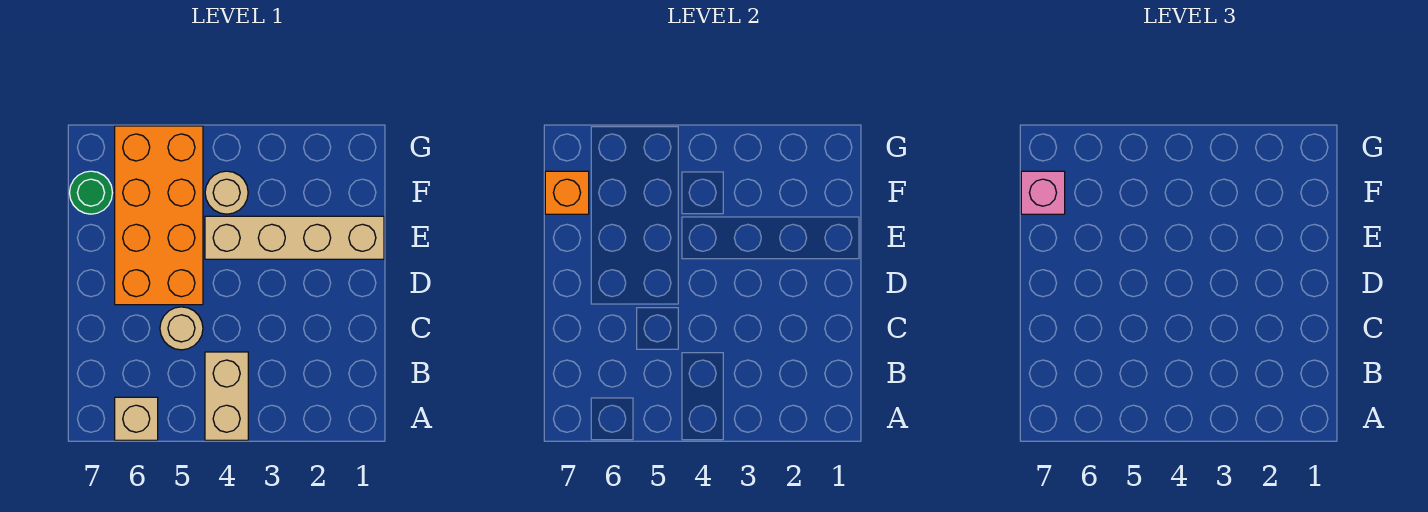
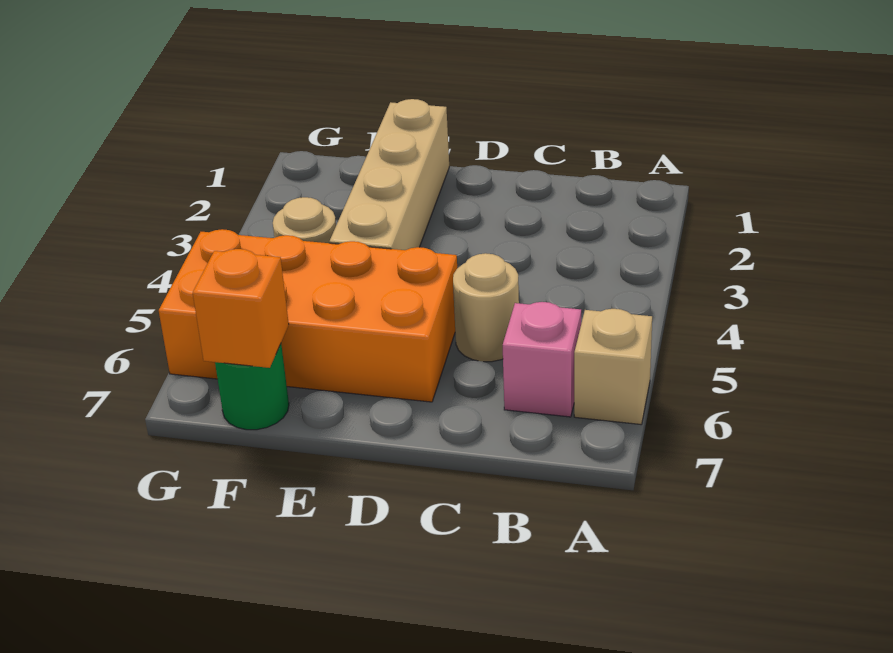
tan brick A4:B4 level 1 -> none
pink brick F7 level 3 -> pink brick B6 level 1

